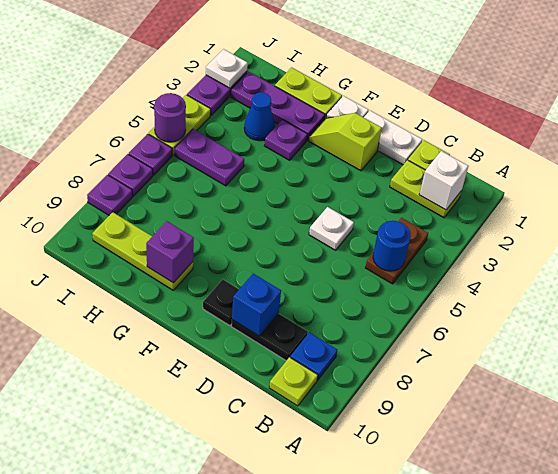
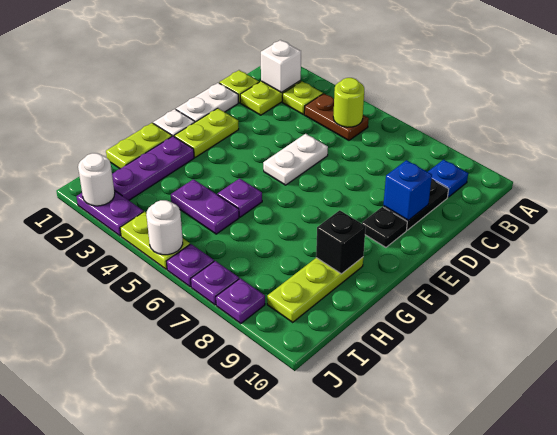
blue round brick B5 level 2 -> lime round brick B5 level 2
lime plate B10 level 1 -> lime plate B3 level 1
white plate D5 level 1 -> white plate D5:E5 level 1
lime slope E2:F2 level 1 top E -> lime plate E2:F2 level 1
purple plate G3 level 1 -> purple plate G5 level 1
purple brick G9 level 2 -> black brick G9 level 2
blue cone H3 level 1 -> none
purple plate H5:I5 level 1 -> purple plate H4:H5 level 1
white plate J2 level 2 -> white round brick J2 level 2
purple round brick J5 level 2 -> white round brick J5 level 2

